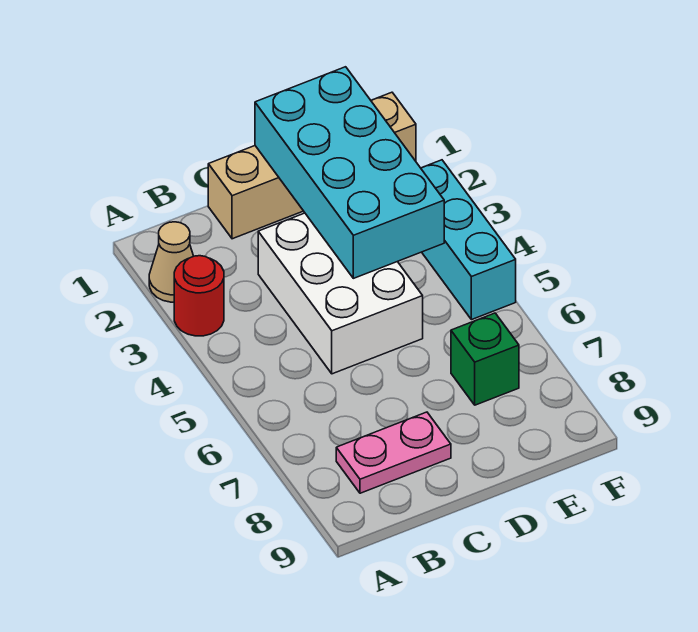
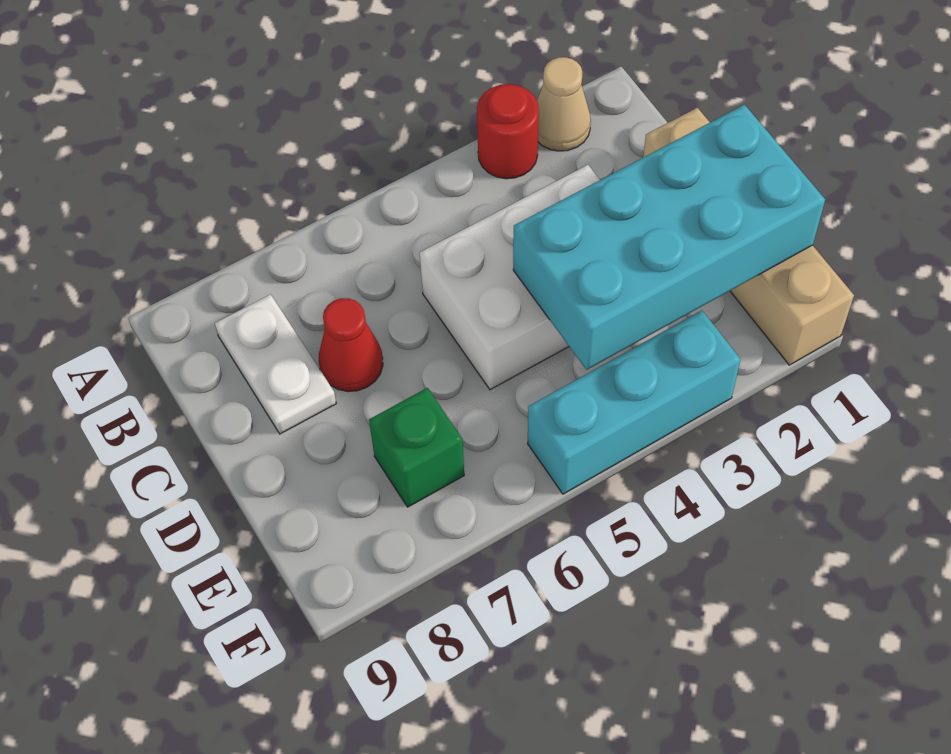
pink plate B8:C8 level 1 -> white plate B8:C8 level 1
none -> red cone C7 level 1

